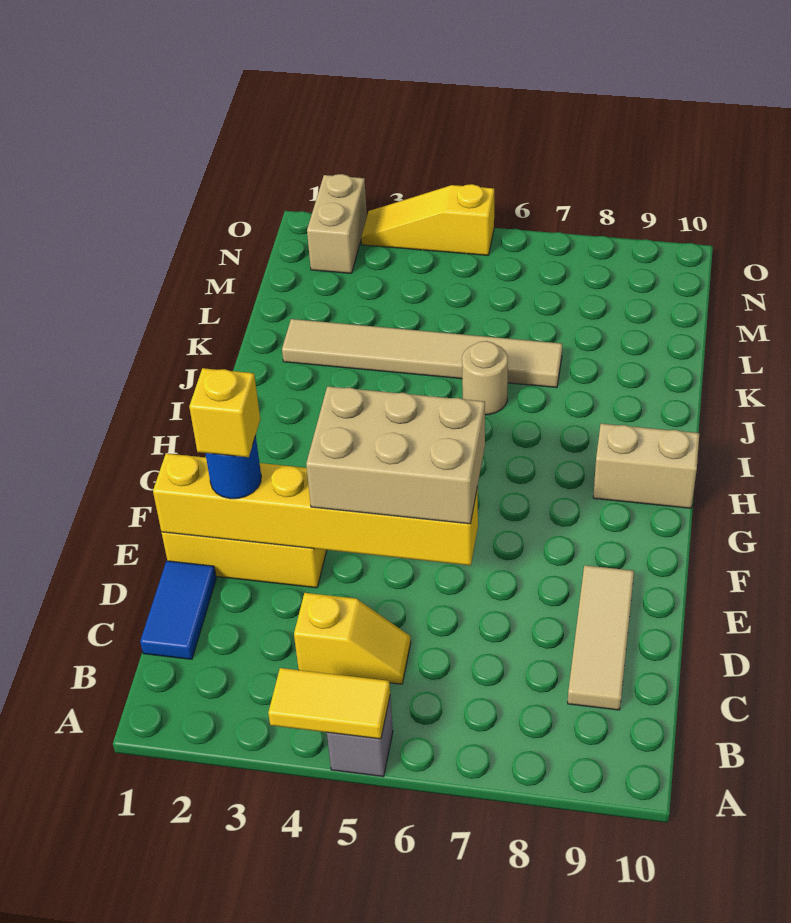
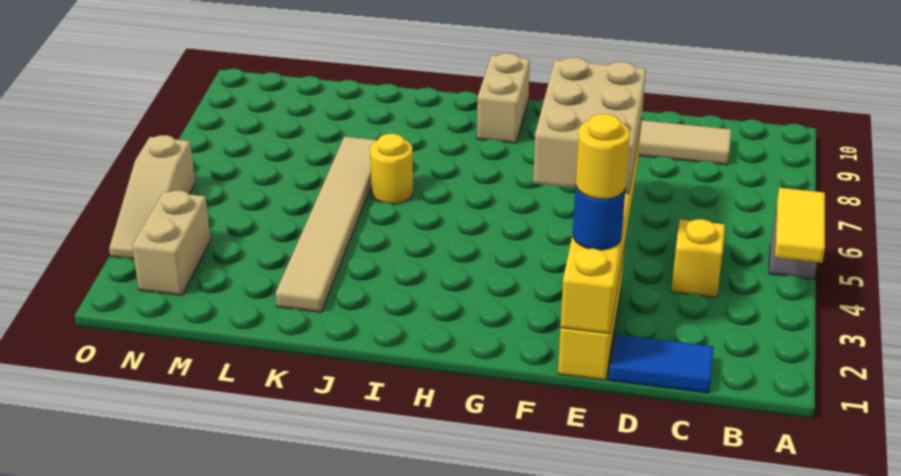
yellow brick E2 level 4 -> yellow round brick E2 level 4
tan round brick J6 level 1 -> yellow round brick J6 level 1
tan brick N2:O2 level 1 -> tan brick N2:N3 level 1
yellow slope O3:O5 level 1 top 5 -> tan slope O3:O5 level 1 top 5

